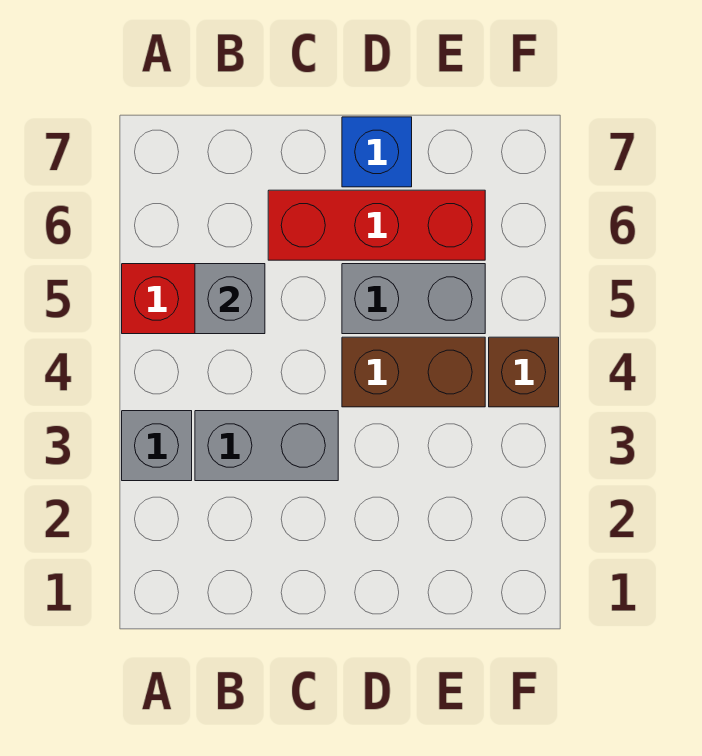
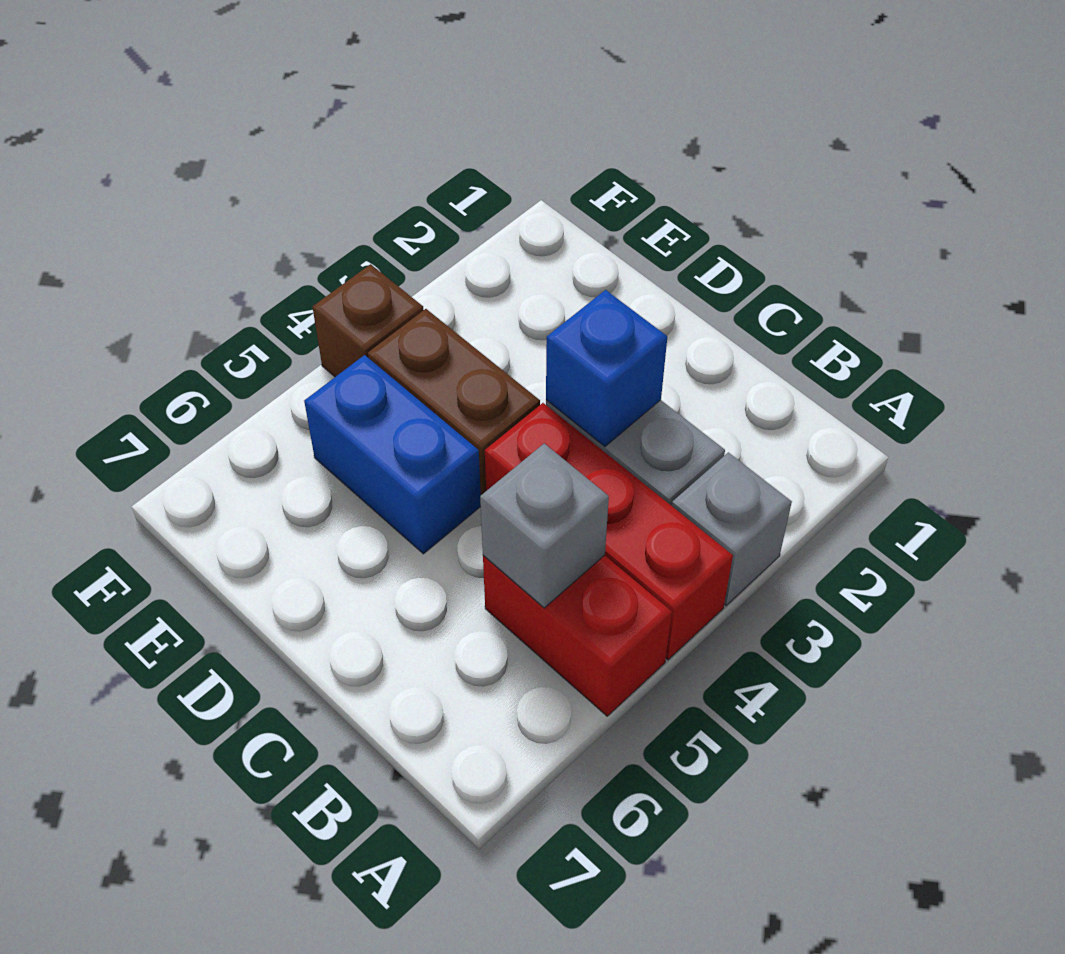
red brick C6:E6 level 1 -> red brick A4:C4 level 1
grey brick D5:E5 level 1 -> blue brick D5:E5 level 1
blue brick D7 level 1 -> blue brick C3 level 2

